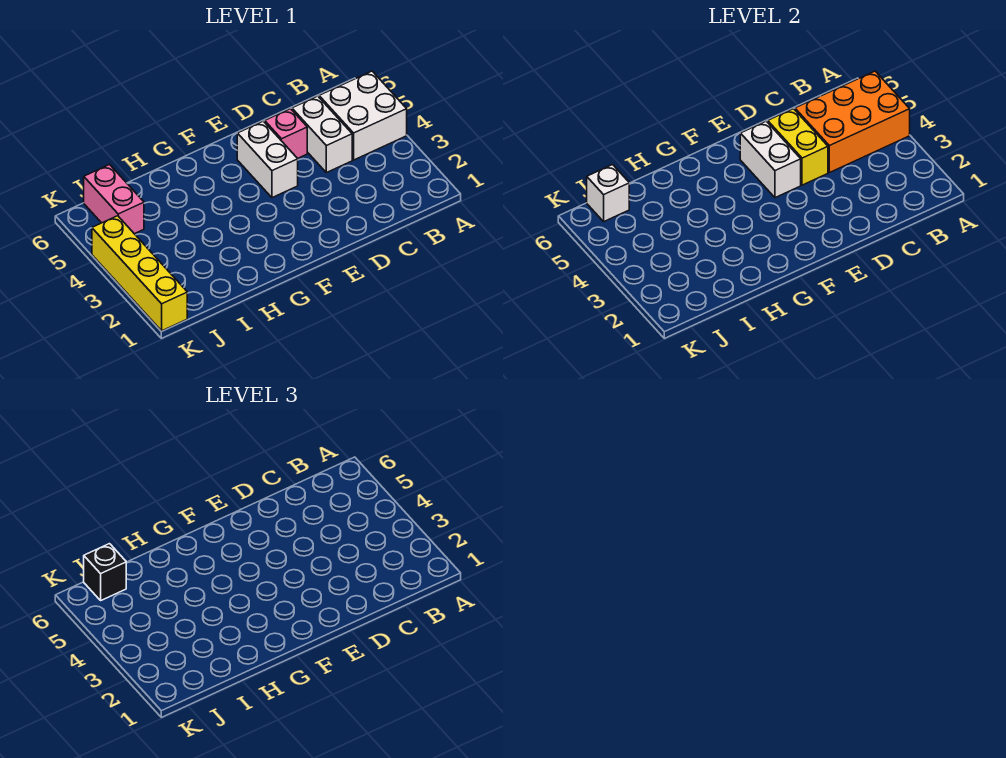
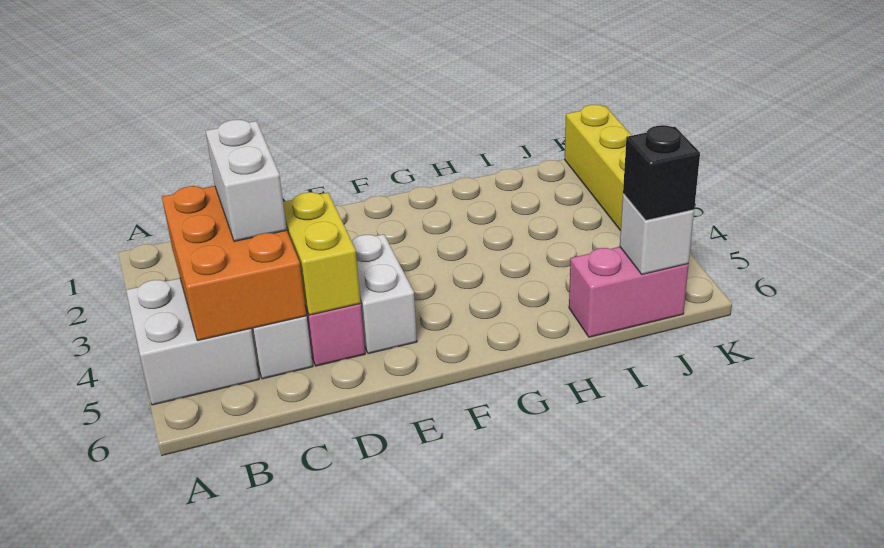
orange brick A4:C5 level 2 -> orange brick B3:C5 level 2
white brick E4:E5 level 2 -> white brick C3:C4 level 3
pink brick J5:J6 level 1 -> pink brick I6:J6 level 1

